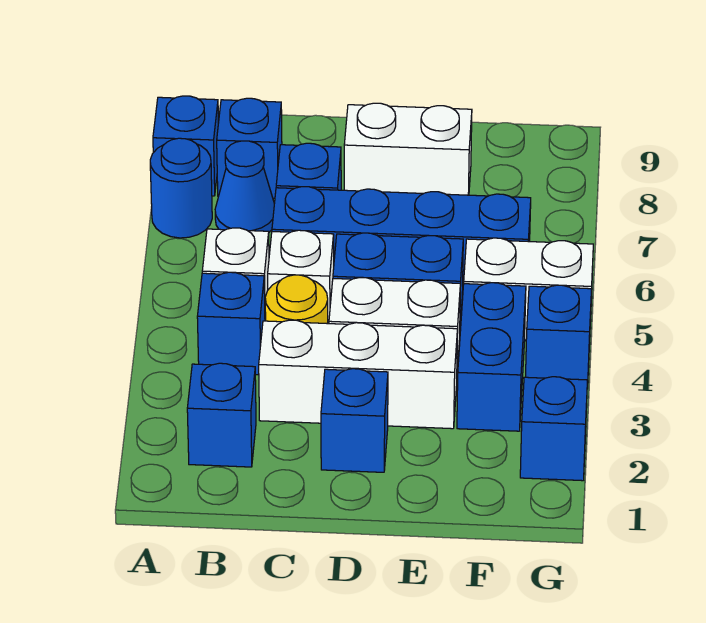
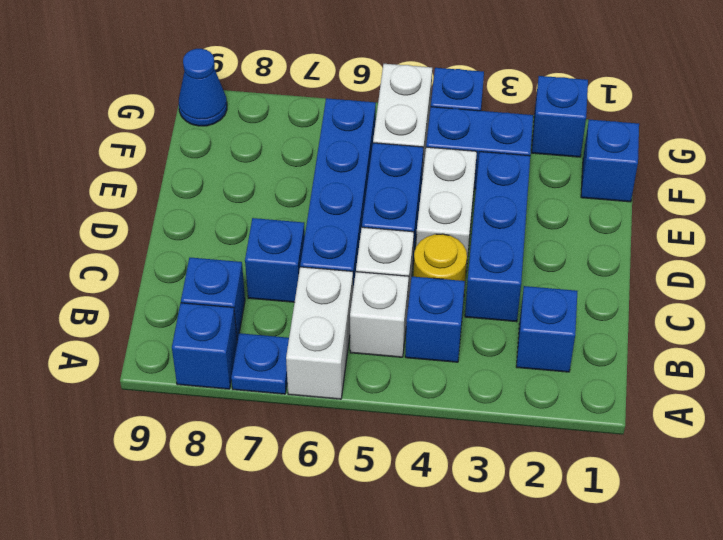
blue round brick A7 level 1 -> blue plate A7 level 1
blue cone B7 level 1 -> blue cone G9 level 1
white brick C3:E3 level 1 -> blue brick C3:E3 level 1
blue brick D2 level 1 -> blue brick F1 level 1
white brick D8:E8 level 1 -> white brick A6:B6 level 1

